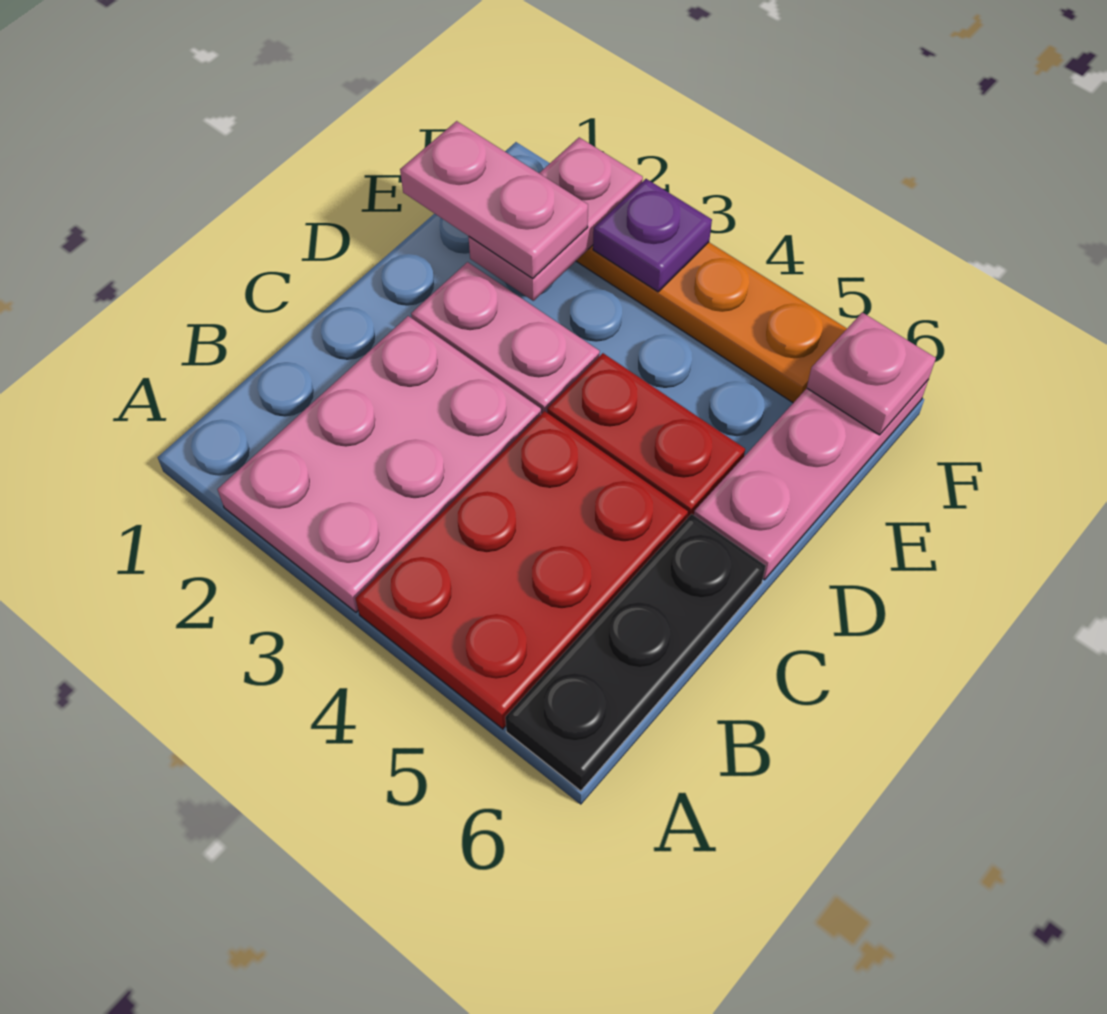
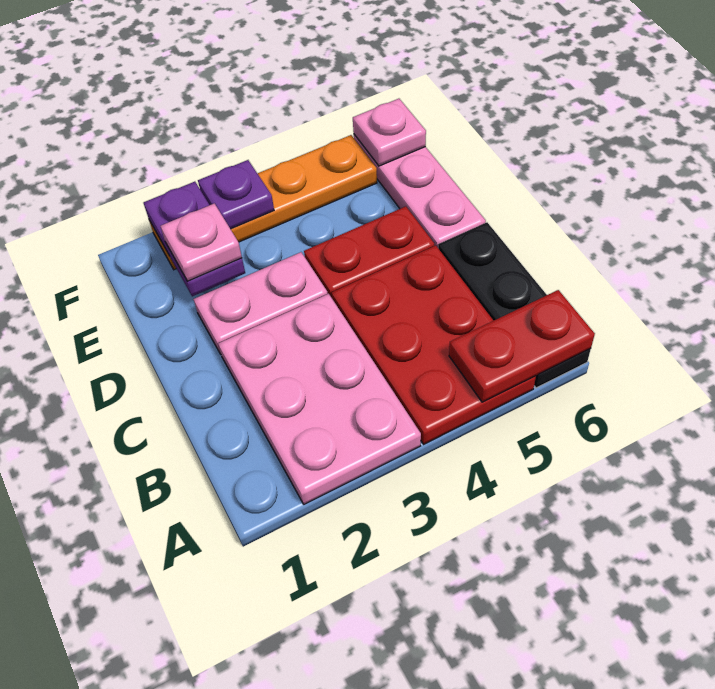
none -> red plate A5:A6 level 2
pink plate E1:E2 level 3 -> pink plate E2 level 3
pink plate E2:F2 level 2 -> purple plate E2:F2 level 2

